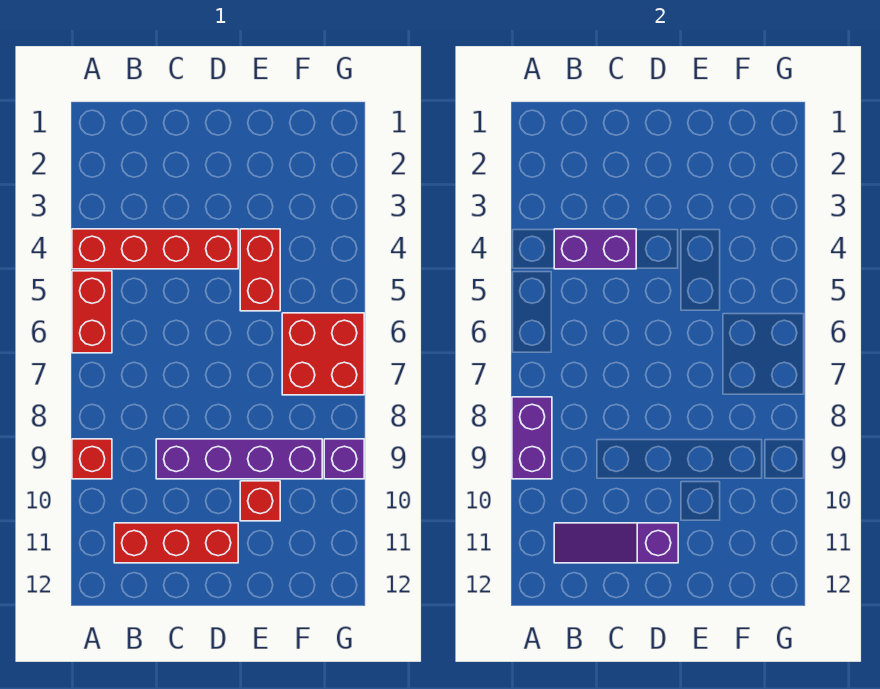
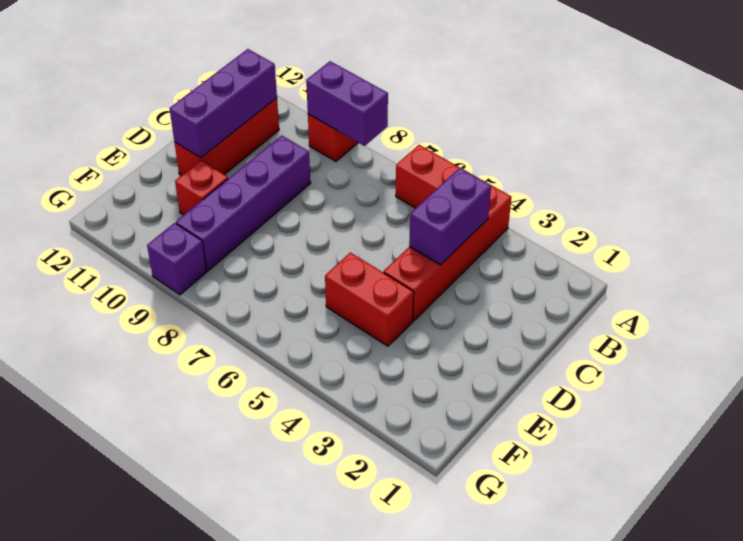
purple slope B11:D11 level 2 top D -> purple brick B11:D11 level 2
red brick F6:G7 level 1 -> none

